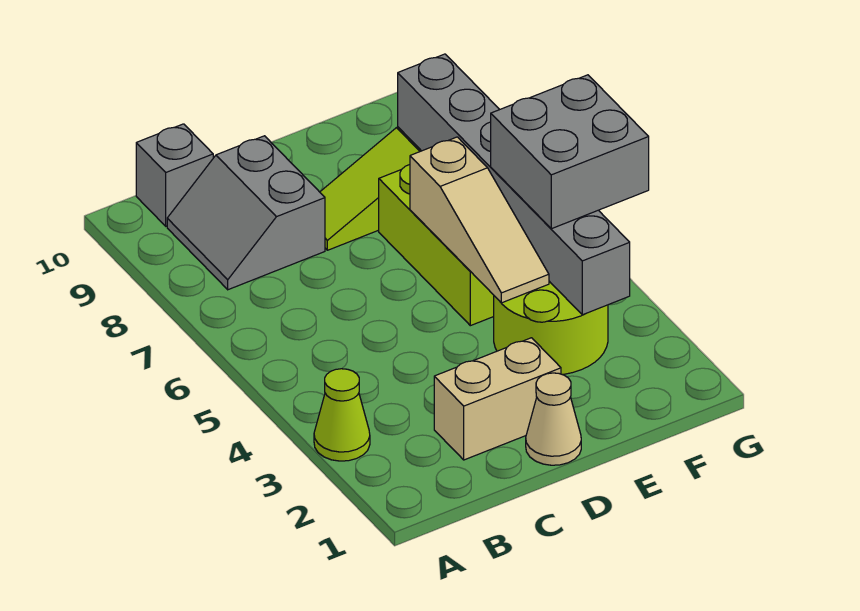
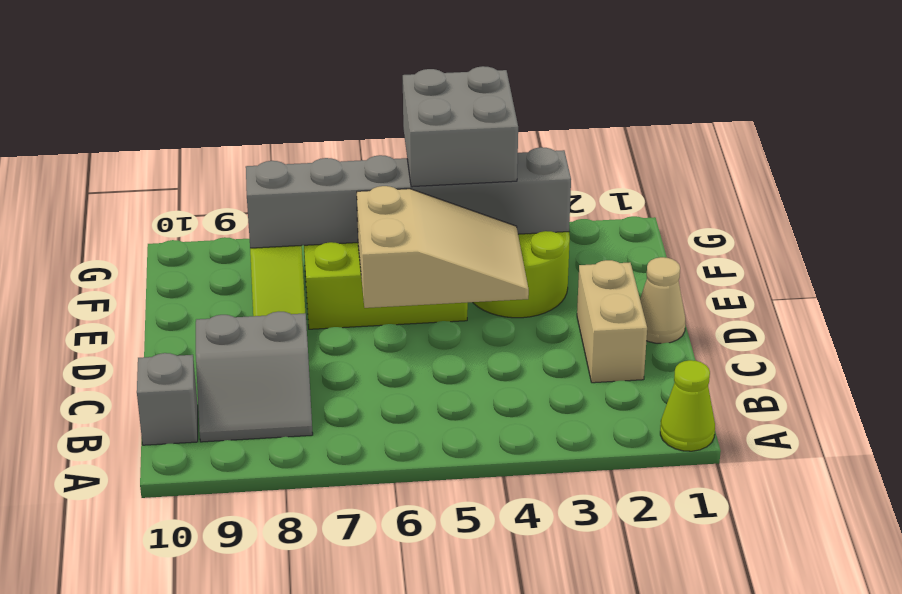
lime cone A3 level 1 -> lime cone A1 level 1
tan slope E4:E6 level 2 top 6 -> tan slope D4:E6 level 2 top 6

